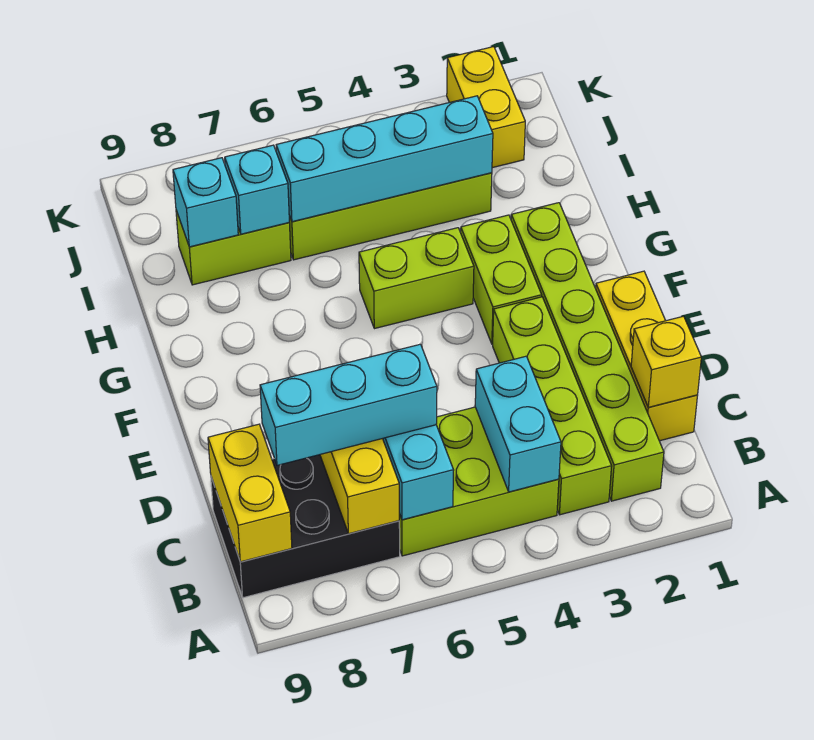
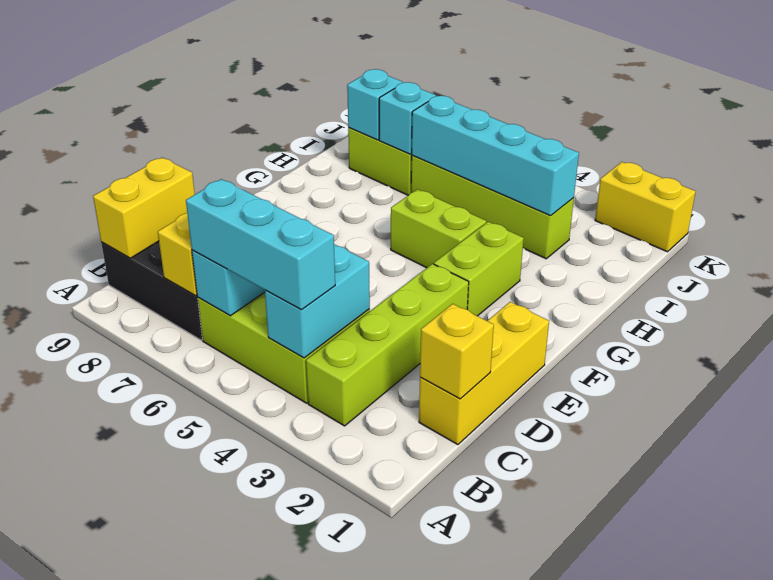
lime brick B2:G2 level 1 -> none
cyan brick C6:C8 level 3 -> cyan brick B4:B6 level 3
yellow brick J2:K2 level 1 -> yellow brick K1:K2 level 1

